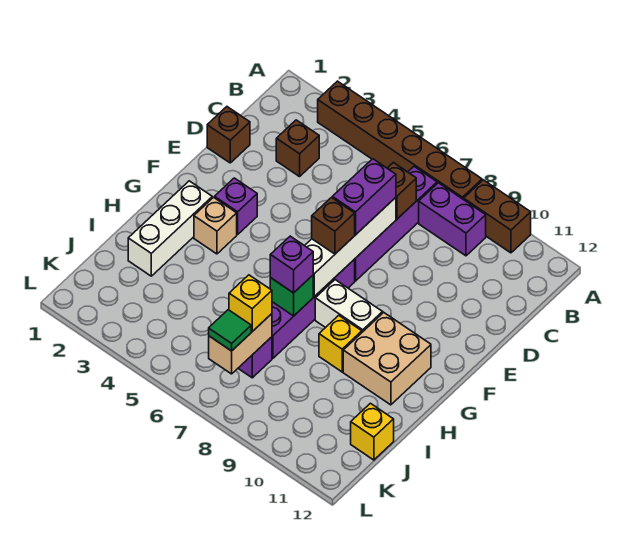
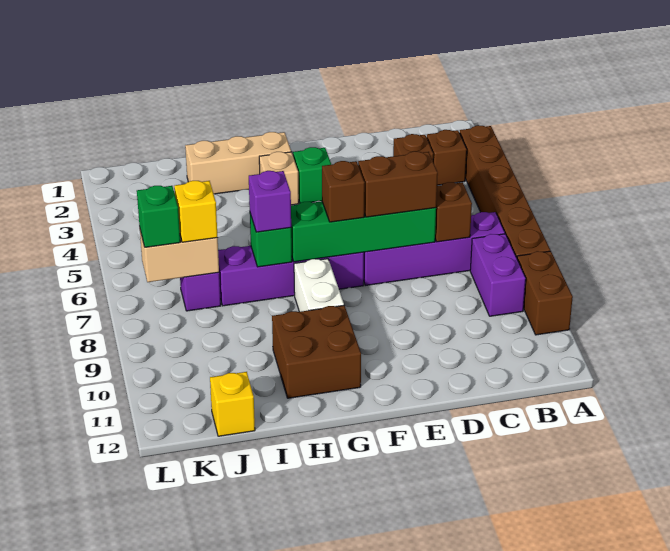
brown brick D1 level 1 -> brown brick B3 level 1
white brick D7:G7 level 2 -> green brick D7:G7 level 2
purple brick D7:E7 level 3 -> brown brick D7:E7 level 3
purple brick F3 level 1 -> green brick F3 level 1
white brick G2:I2 level 1 -> tan brick G2:I2 level 1
tan brick G10:H11 level 1 -> brown brick G10:H11 level 1
yellow brick H9 level 1 -> none
green tile K7 level 3 -> green brick K7 level 3

